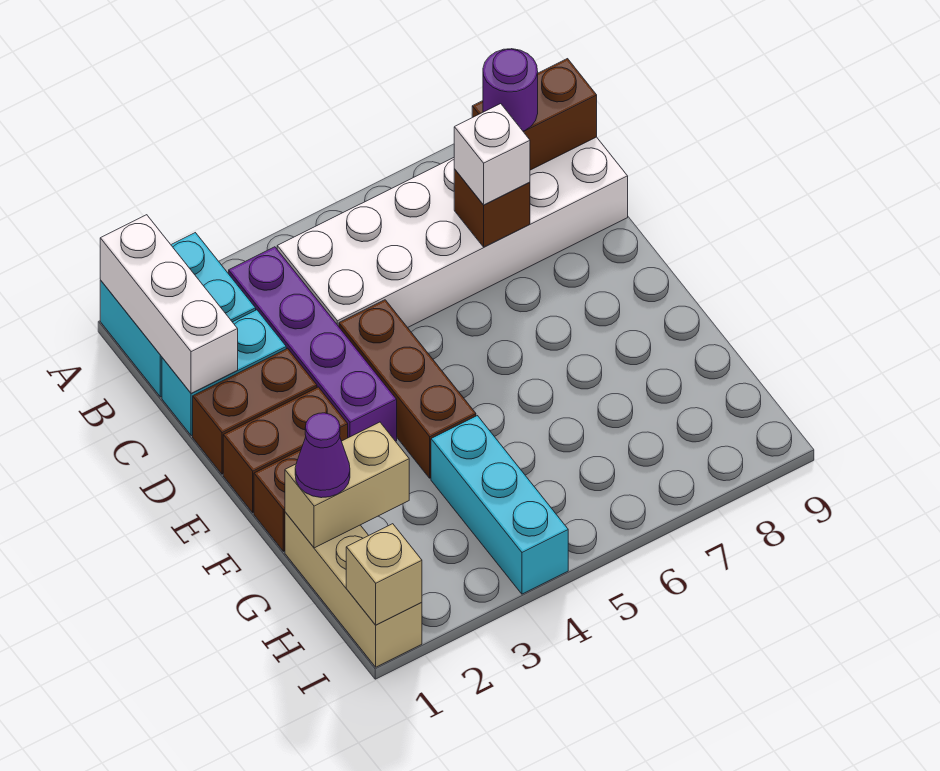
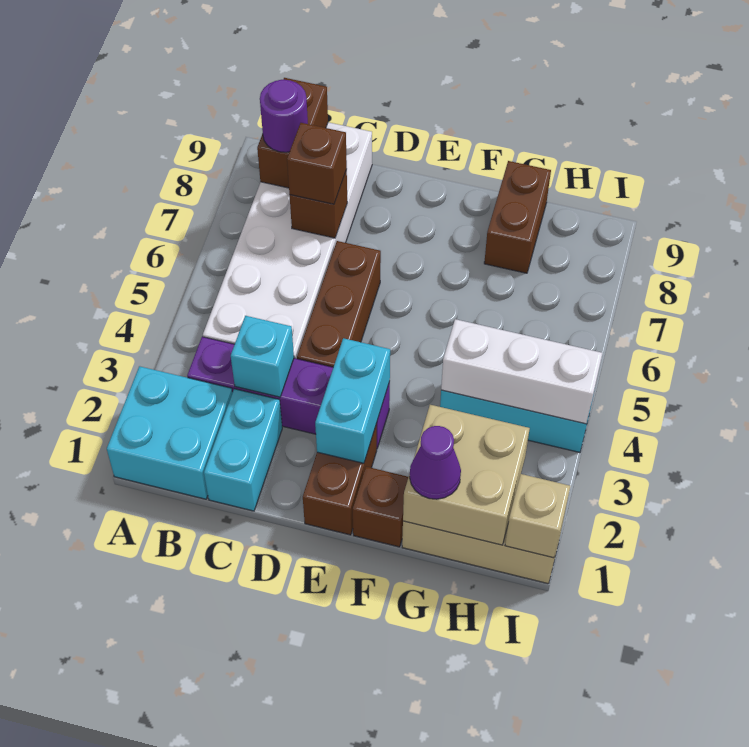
white brick A1:C1 level 2 -> white brick G4:I4 level 2
none -> cyan brick C3 level 2
white brick C7 level 3 -> brown brick C7 level 3
brown brick D1:D2 level 1 -> brown brick G8:G9 level 1
brown brick D4:F4 level 1 -> brown brick D4:D6 level 1
none -> cyan brick E2:E3 level 2
tan brick G1:G2 level 2 -> tan brick G1:H2 level 2

